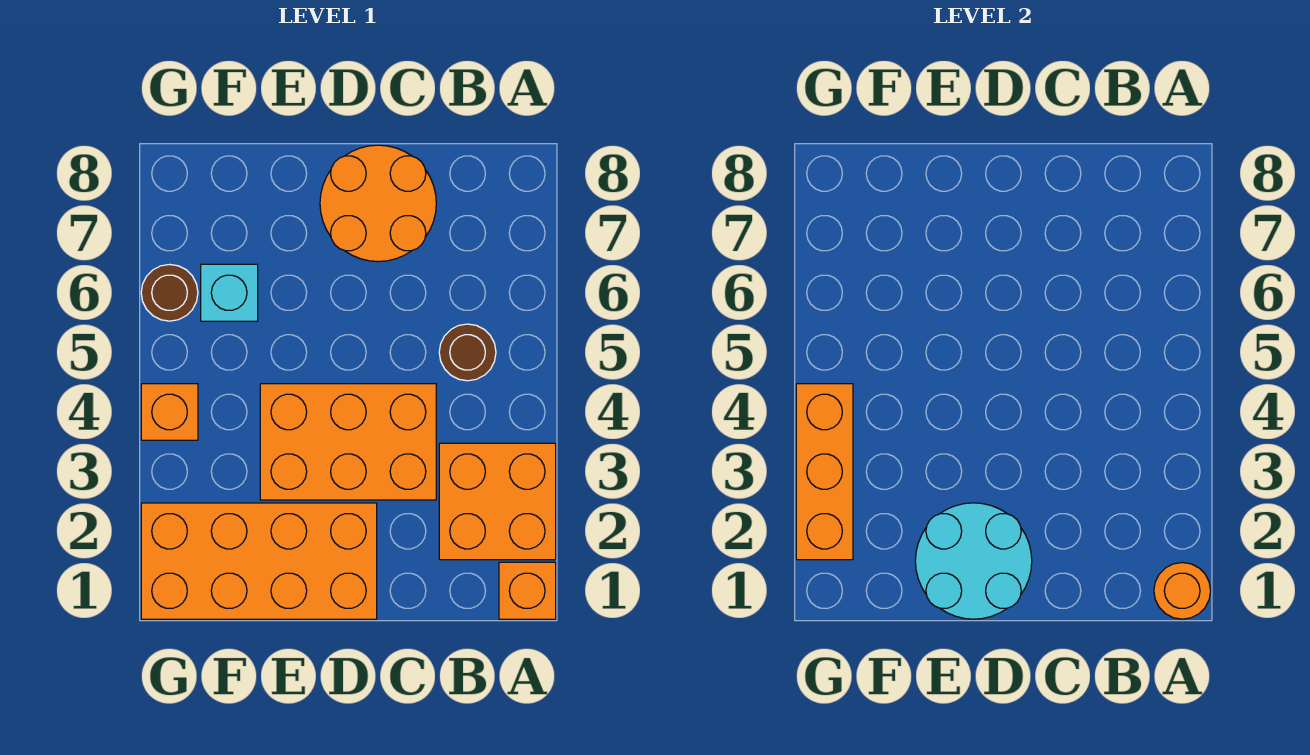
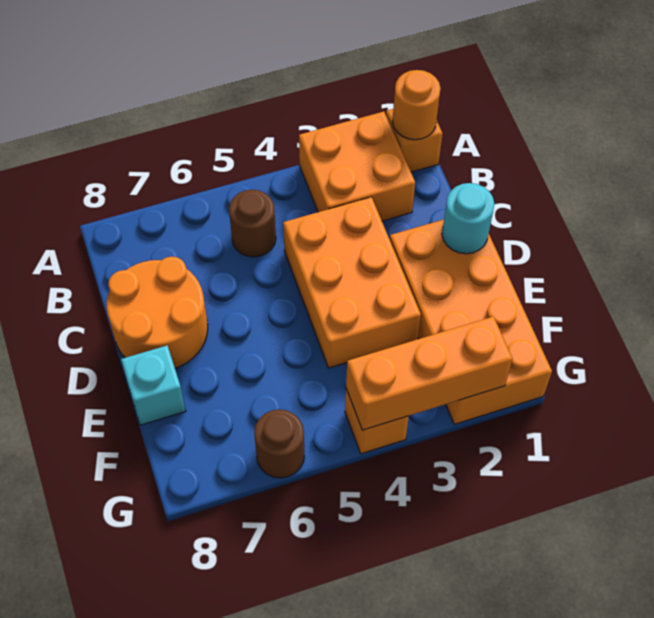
cyan round brick D1:E2 level 2 -> cyan round brick D1 level 2
cyan brick F6 level 1 -> cyan brick E8 level 1

